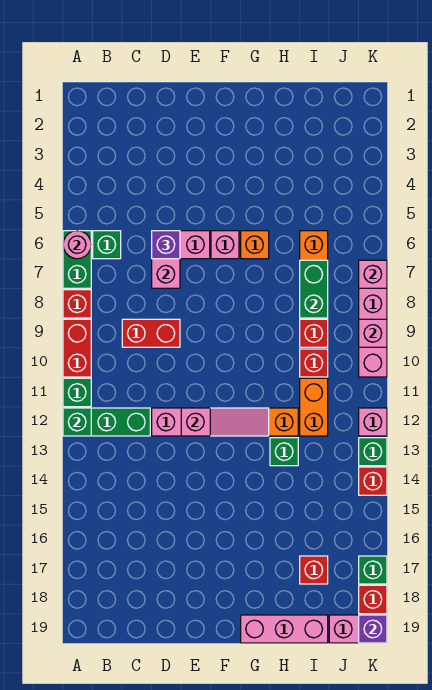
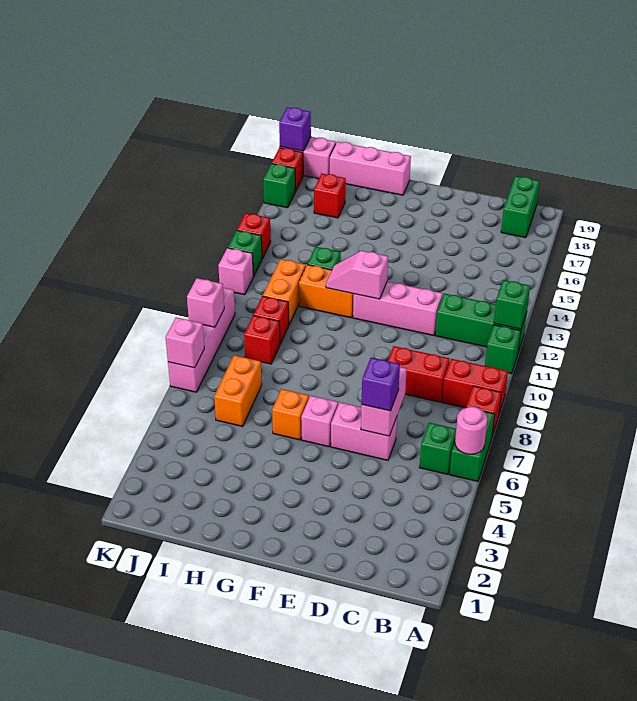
red brick A9:A10 level 1 -> red brick A9:B9 level 1
pink slope E12:G12 level 2 top E -> pink slope F12:G12 level 2 top F
green brick I7:I8 level 2 -> green brick B18:B19 level 1

